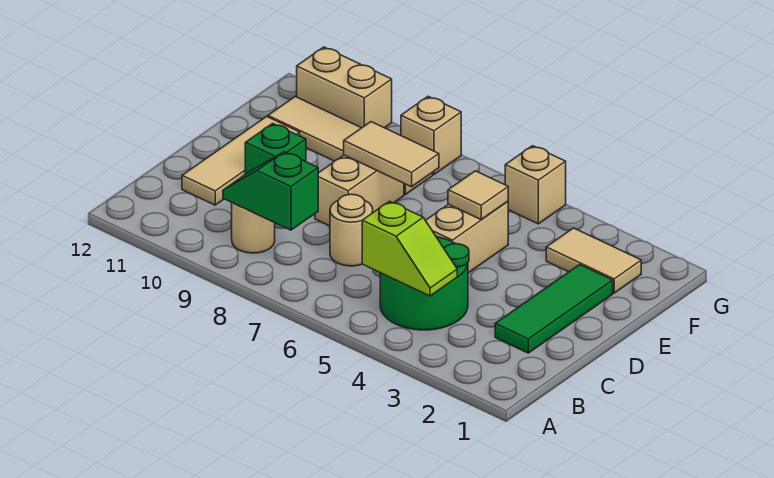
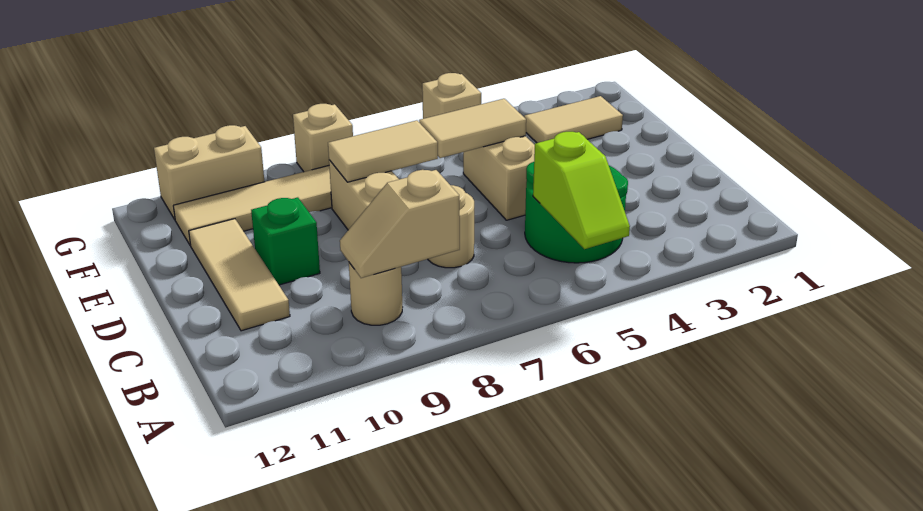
lime slope B4:B5 level 2 top 5 -> lime slope A5:B5 level 2 top B
green slope B8:B9 level 2 top 8 -> tan slope B8:B9 level 2 top 8
green tile C2:E2 level 1 -> none
tan tile E5 level 2 -> tan tile E5:E6 level 2

